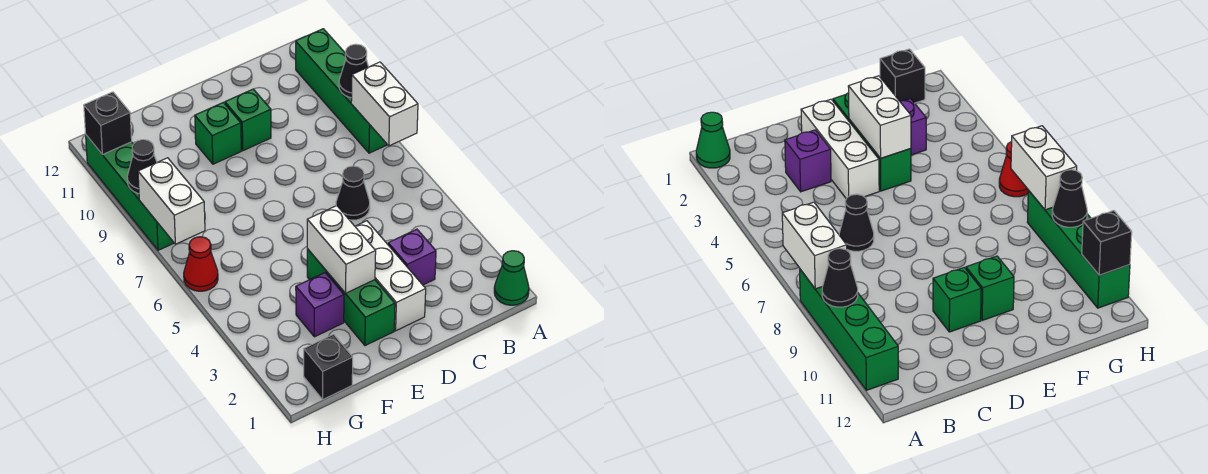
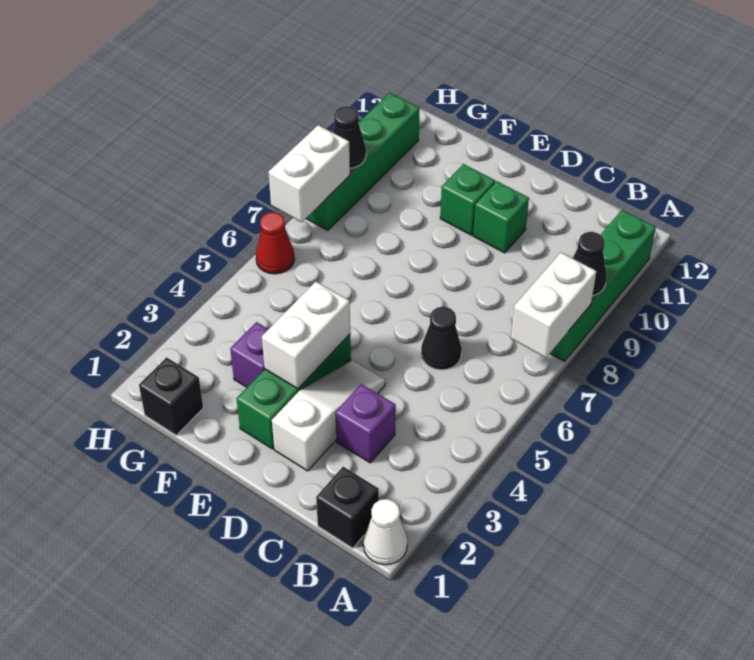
green cone A1 level 1 -> white cone A1 level 1
white brick D2:D4 level 1 -> white slope D2:D4 level 1 top 2
black brick H11 level 2 -> black brick B1 level 1

